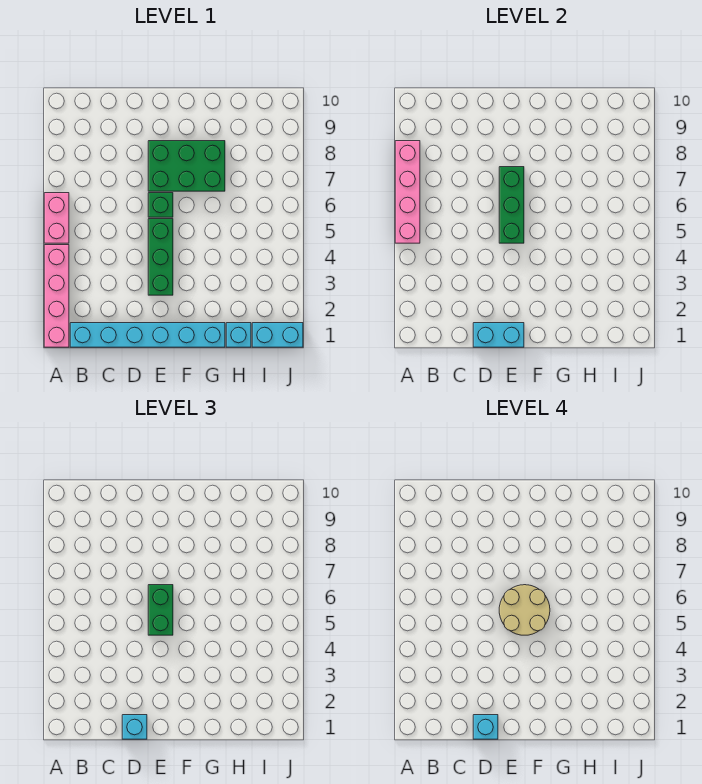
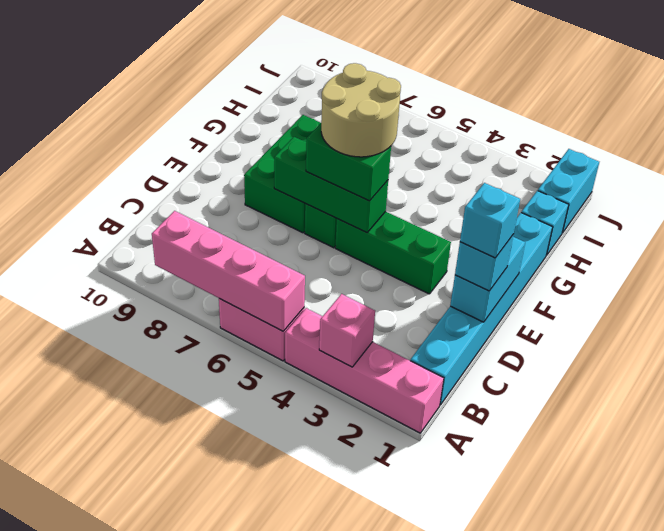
none -> pink brick A3 level 2

